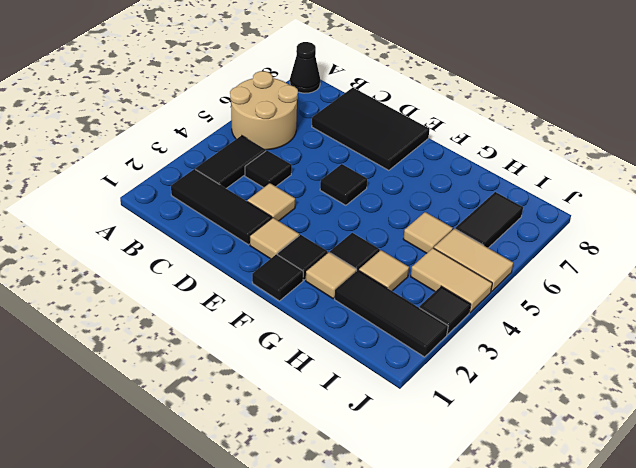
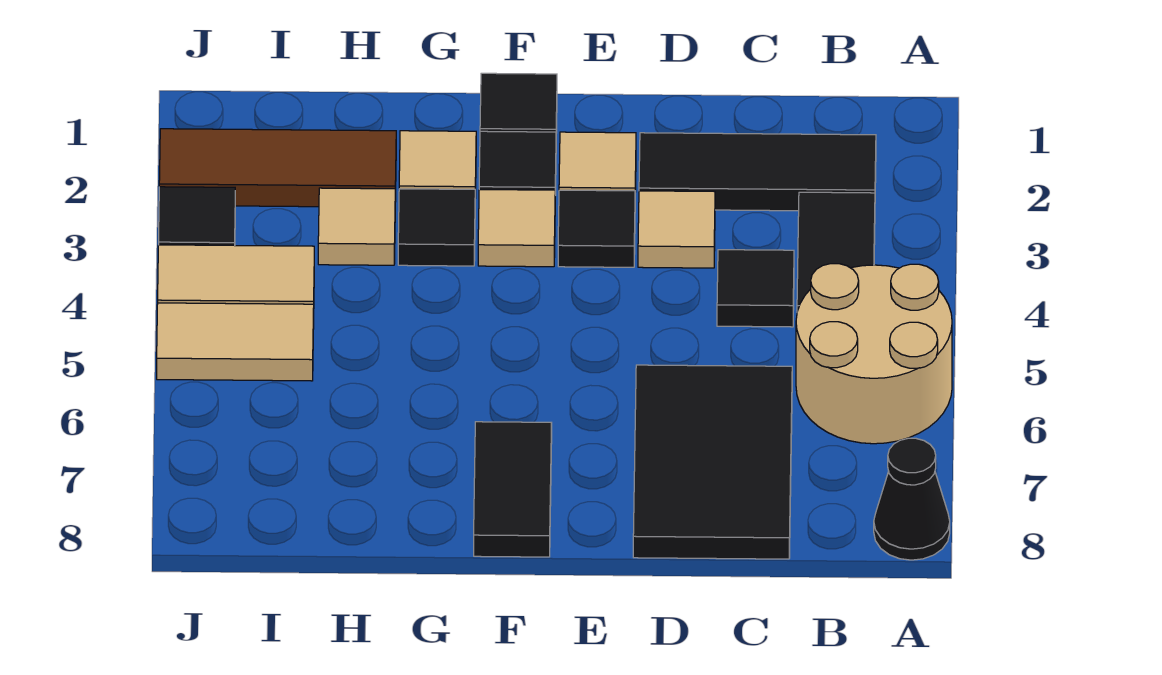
black tile C7:E8 level 1 -> black tile C6:D8 level 1
black tile E5 level 1 -> black tile E3 level 1
black tile H2:J2 level 1 -> brown tile H2:J2 level 1
tan tile H5 level 1 -> tan tile F3 level 1
black tile I6:I7 level 1 -> black tile F7:F8 level 1

